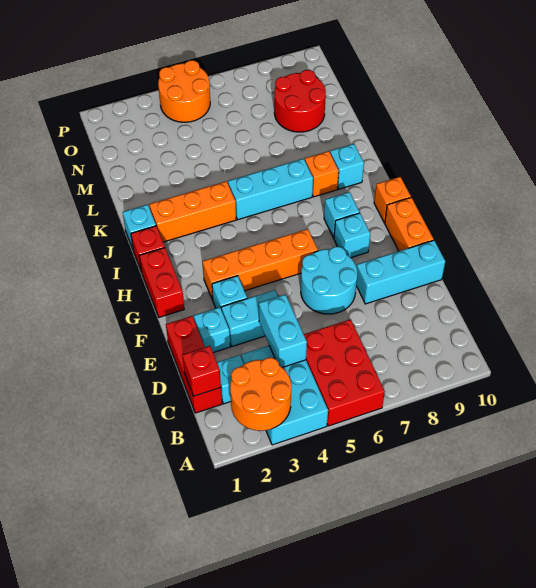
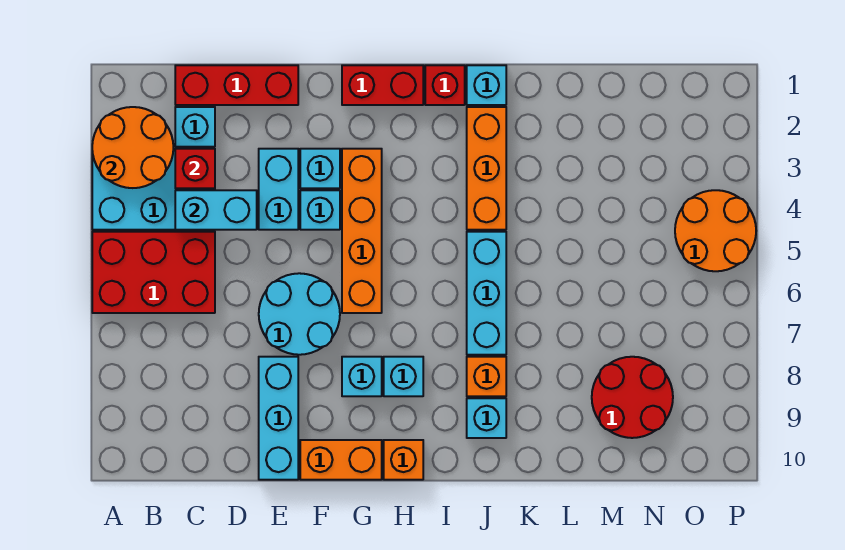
red brick C1 level 2 -> red brick C3 level 2
cyan brick E2 level 1 -> cyan brick F4 level 1

